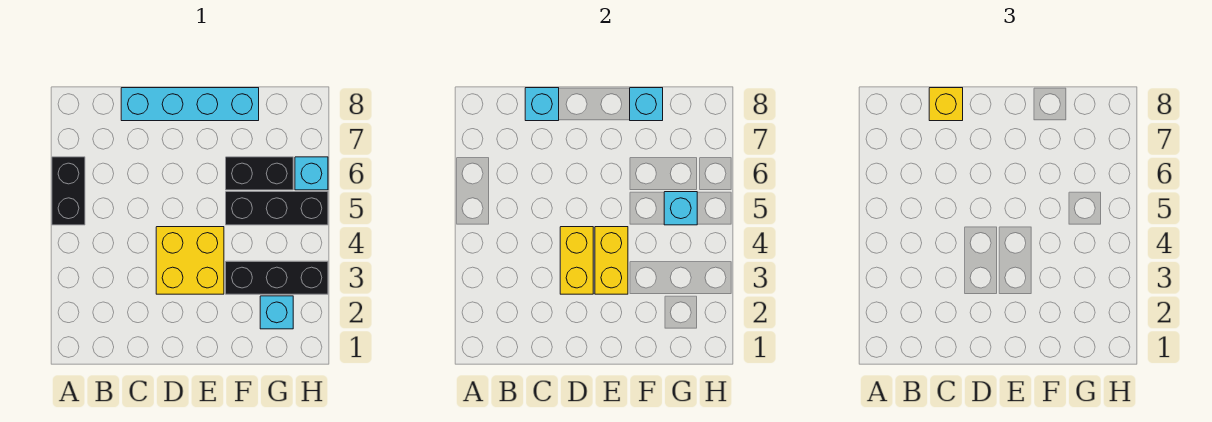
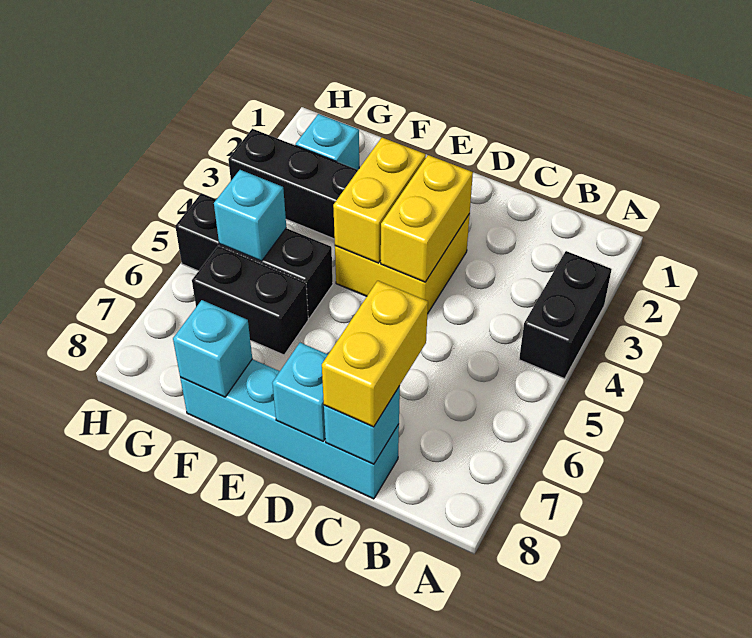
black brick A5:A6 level 1 -> black brick A3:A4 level 1
yellow brick C8 level 3 -> yellow brick C7:C8 level 3
cyan brick H6 level 1 -> cyan brick D8 level 2

